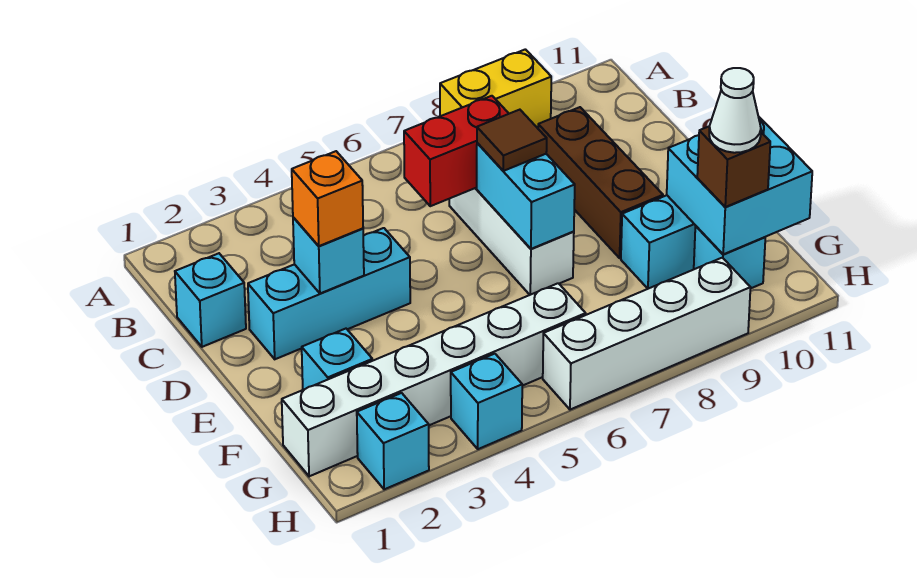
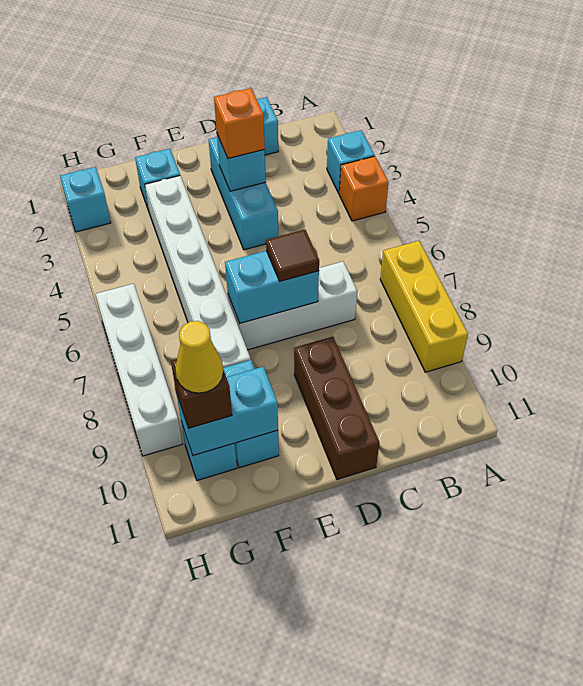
none -> orange brick A4 level 1
yellow brick A8:A9 level 1 -> yellow brick A7:A9 level 1
red brick C6:C7 level 2 -> none
brown brick C9:E9 level 1 -> brown brick D9:D11 level 1
cyan brick F10:G11 level 2 -> cyan brick F10:G10 level 2
white brick G1:G6 level 1 -> white brick F3:F8 level 1
white cone G10 level 4 -> yellow cone G10 level 4
cyan brick H4 level 1 -> cyan brick A3 level 1

